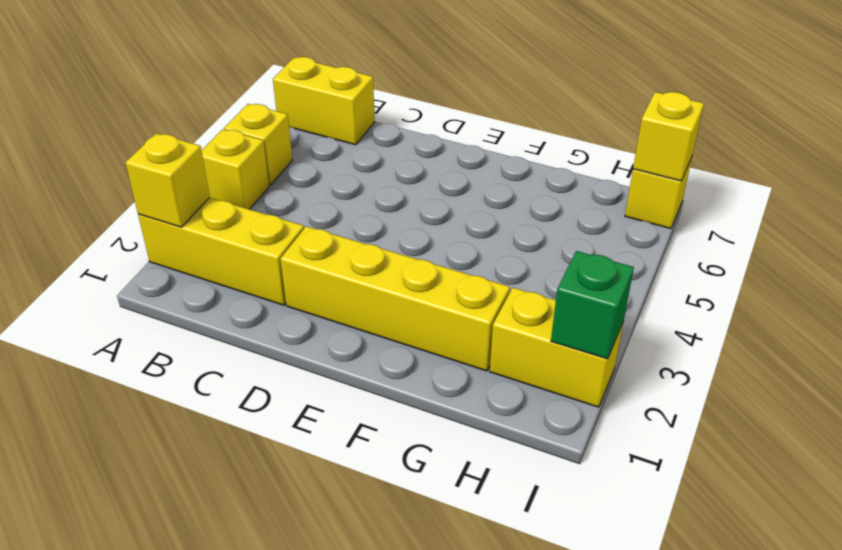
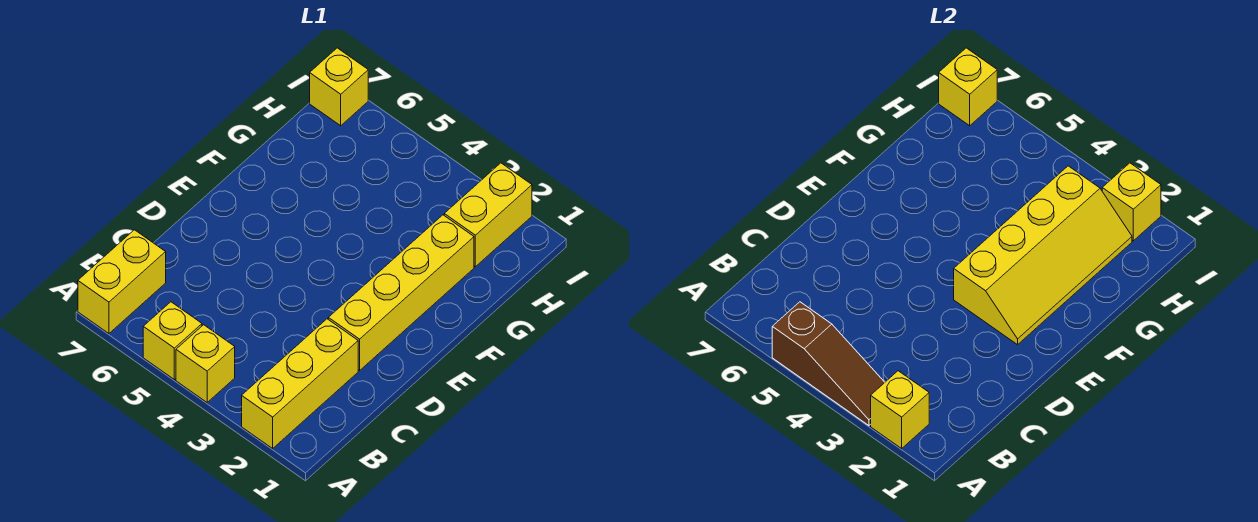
none -> brown slope A3:A5 level 2 top 5
none -> yellow slope E2:H3 level 2 top 3
green brick I2 level 2 -> yellow brick I2 level 2

